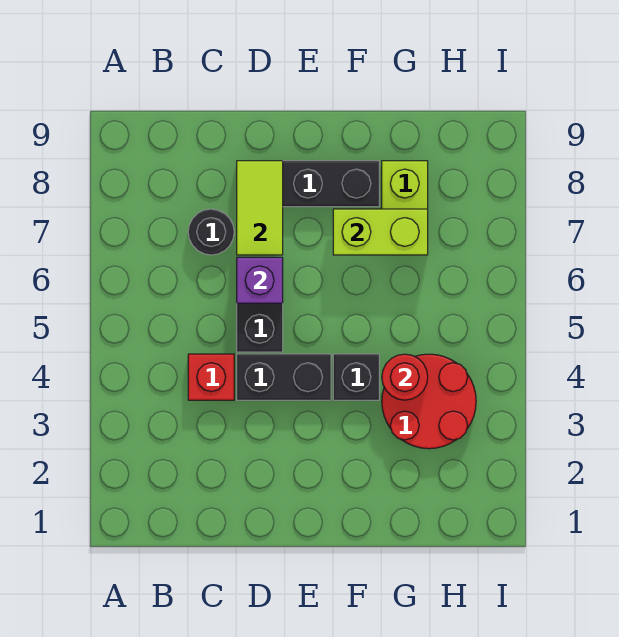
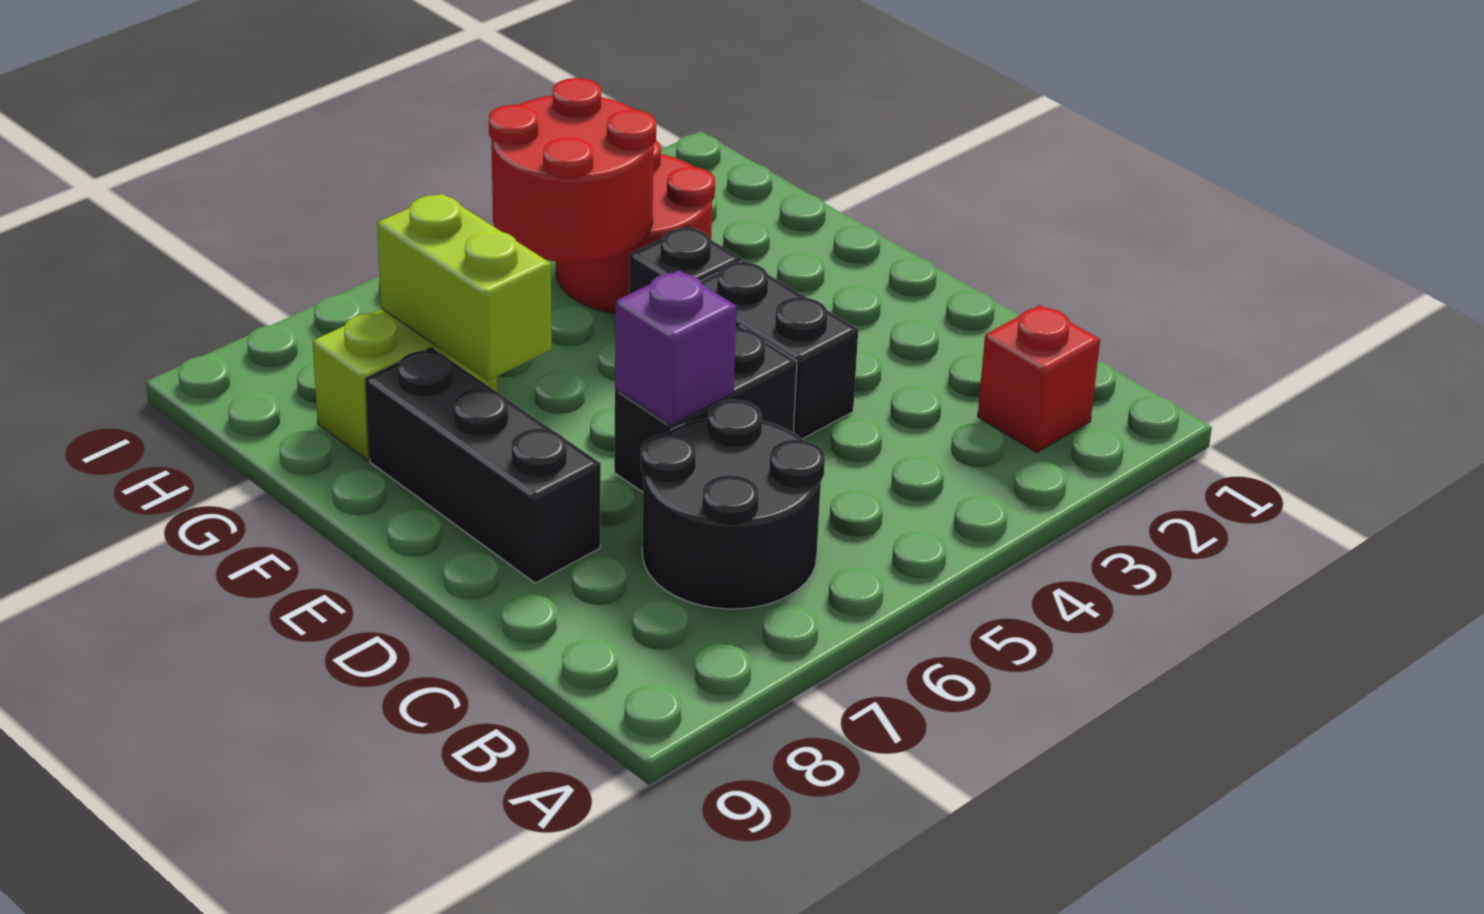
red brick C4 level 1 -> red brick B2 level 1
black round brick C7 level 1 -> black round brick B6:C7 level 1
lime tile D7:D8 level 2 -> none
red round brick G4 level 2 -> red round brick G4:H5 level 2

